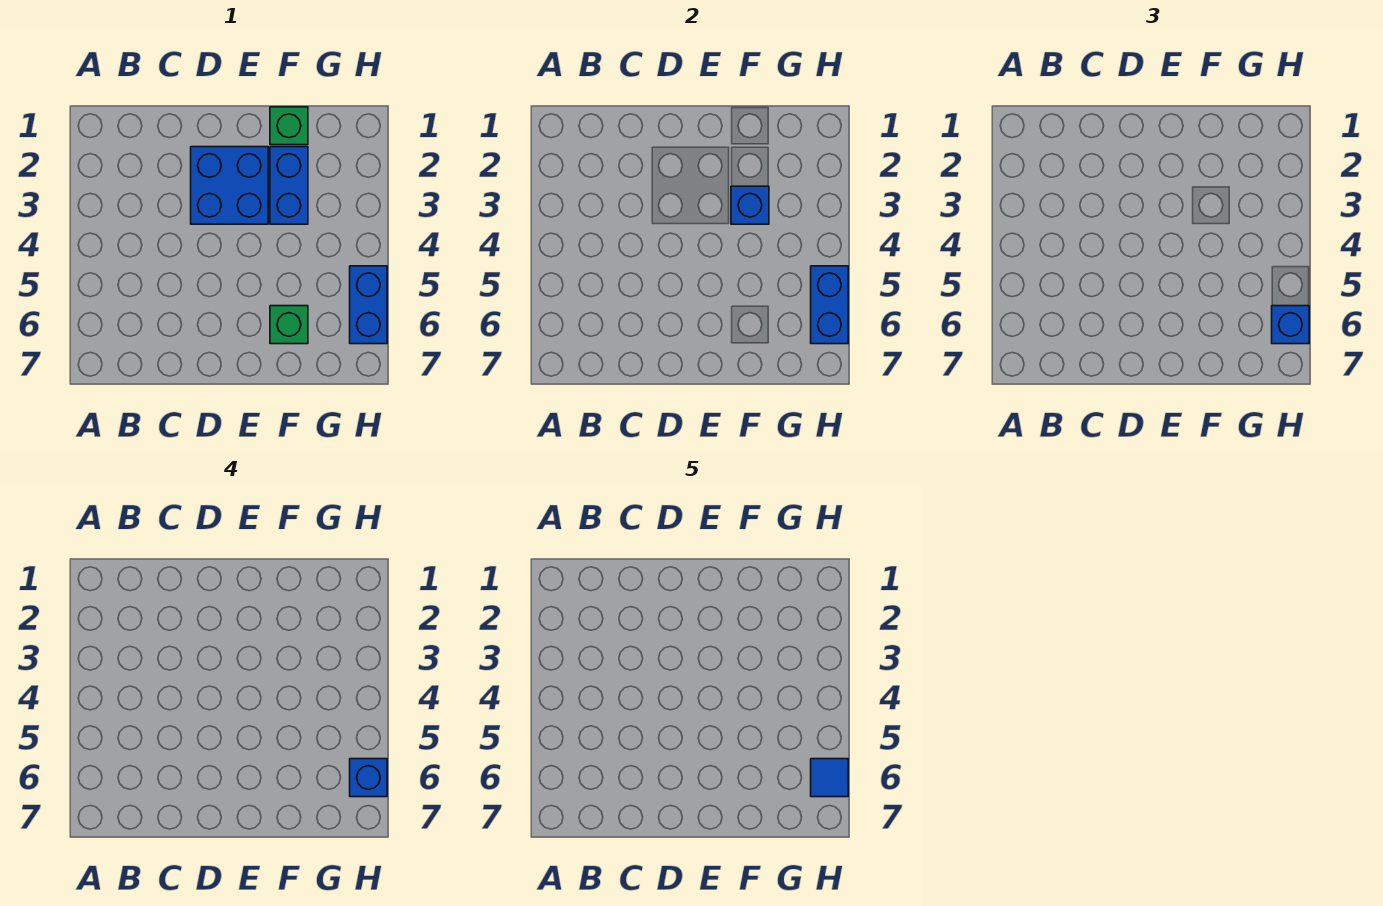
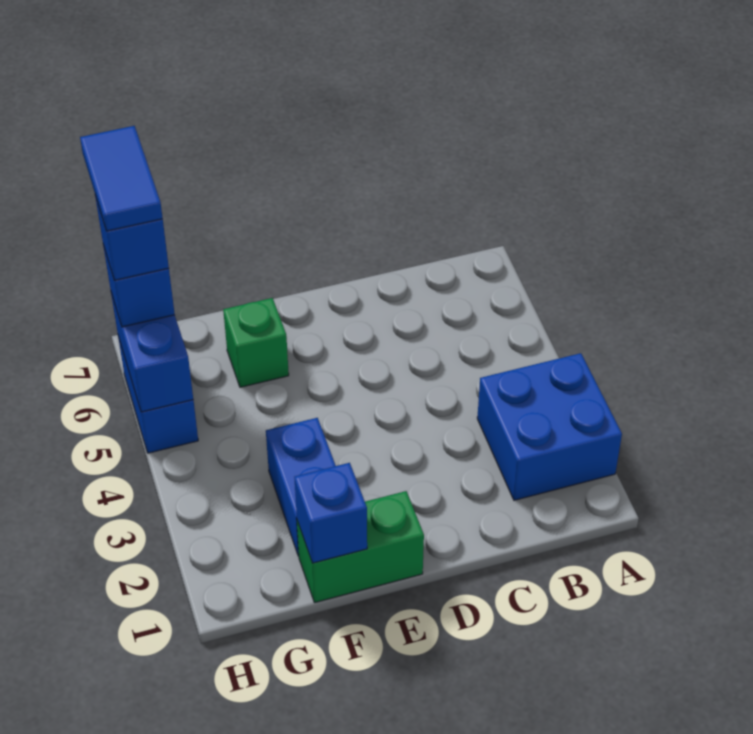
blue brick D2:E3 level 1 -> blue brick A2:B3 level 1
green brick F1 level 1 -> green brick E1:F1 level 1
blue brick F3 level 2 -> blue brick F1 level 2
blue tile H6 level 5 -> blue tile H6:H7 level 5

